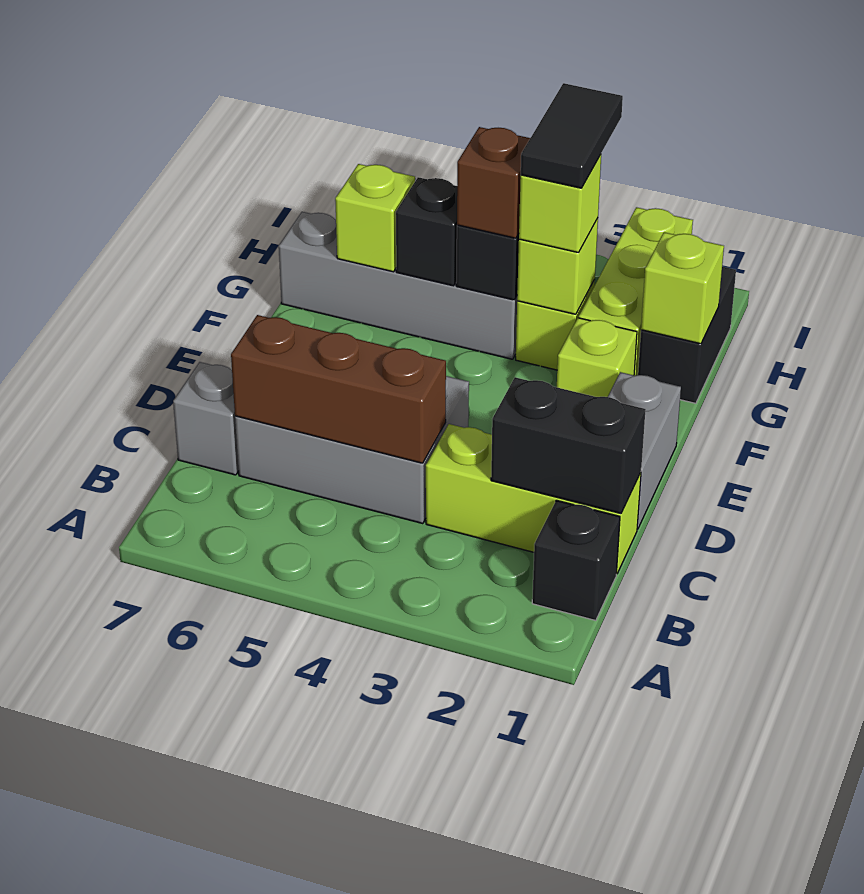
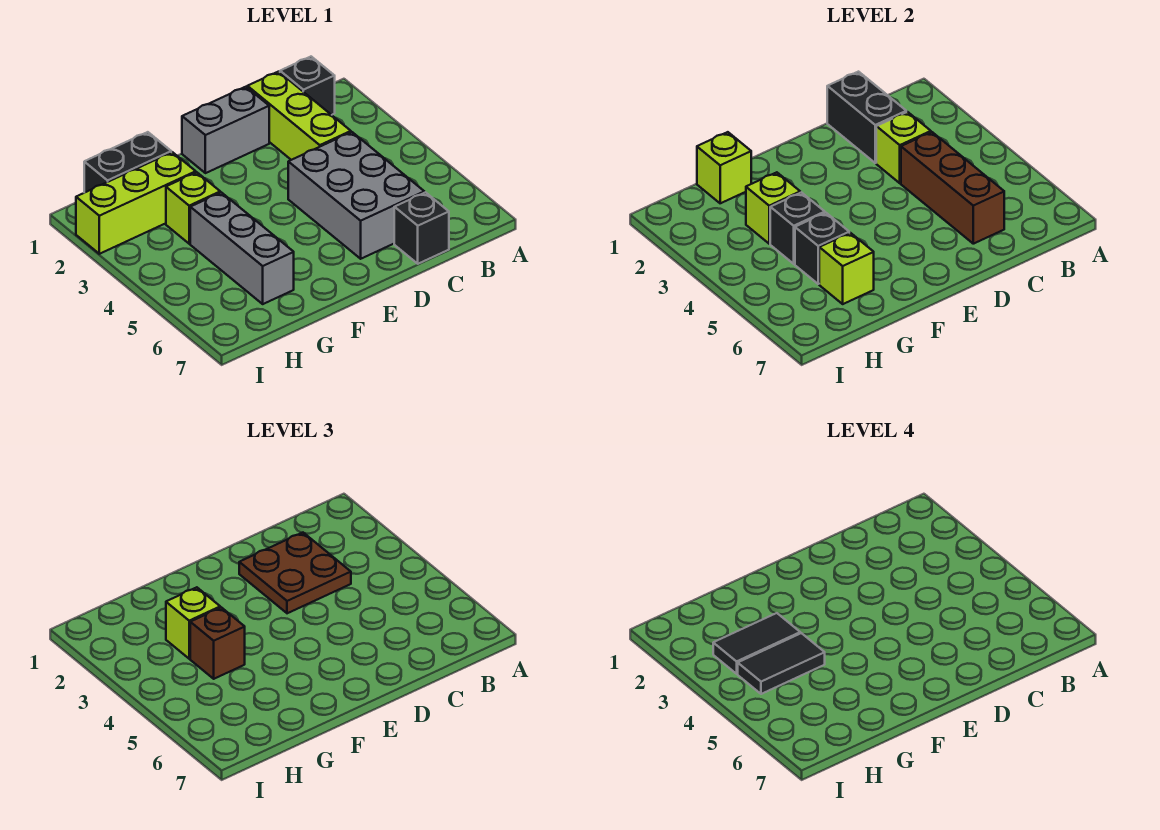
none -> brown plate C2:D3 level 3
grey brick C7 level 1 -> black brick C7 level 1
lime brick F2 level 1 -> lime brick C3 level 2
grey brick G4:G7 level 1 -> grey brick G4:G6 level 1
none -> black tile G4:H4 level 4

